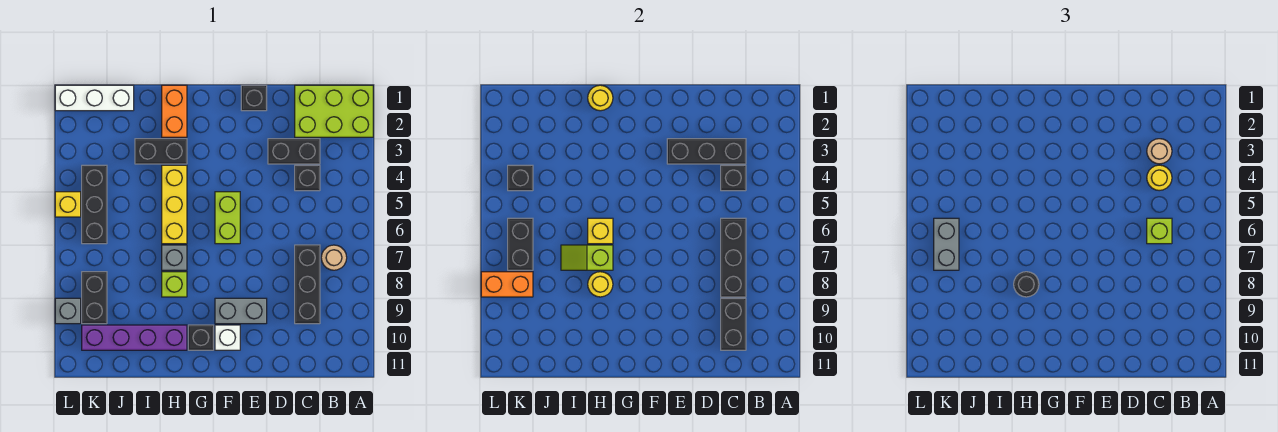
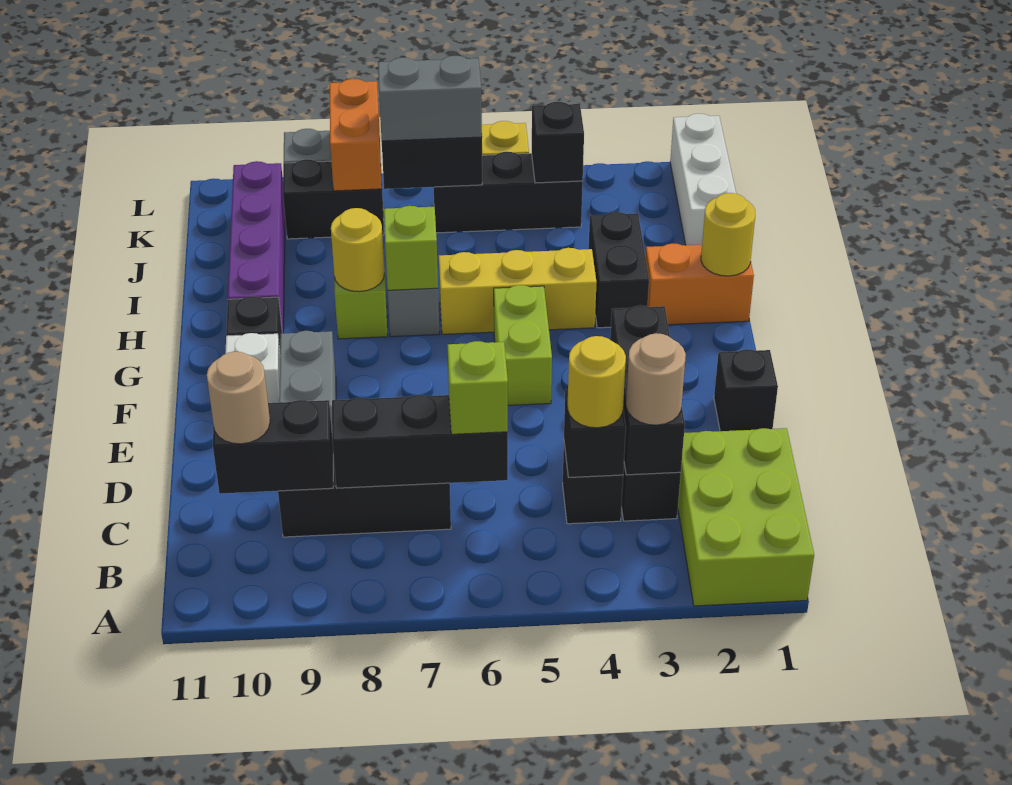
tan round brick B7 level 1 -> tan round brick C10 level 3
lime brick F5:F6 level 1 -> lime brick F5:G5 level 1
yellow brick H6 level 2 -> none
black round brick H8 level 3 -> none

